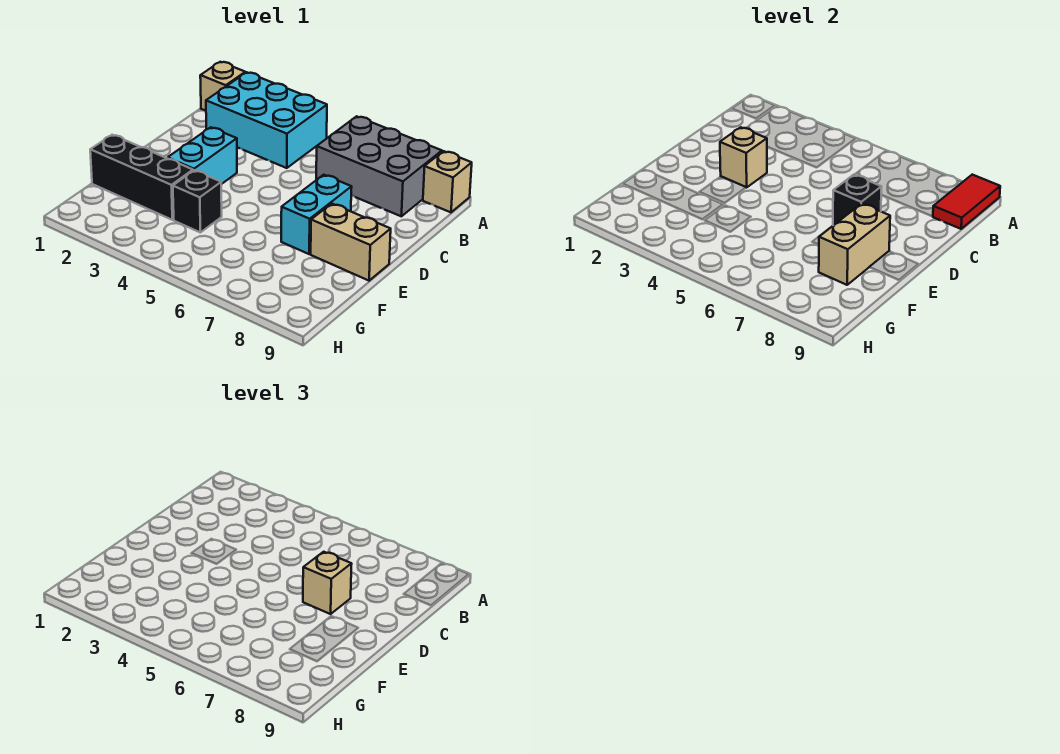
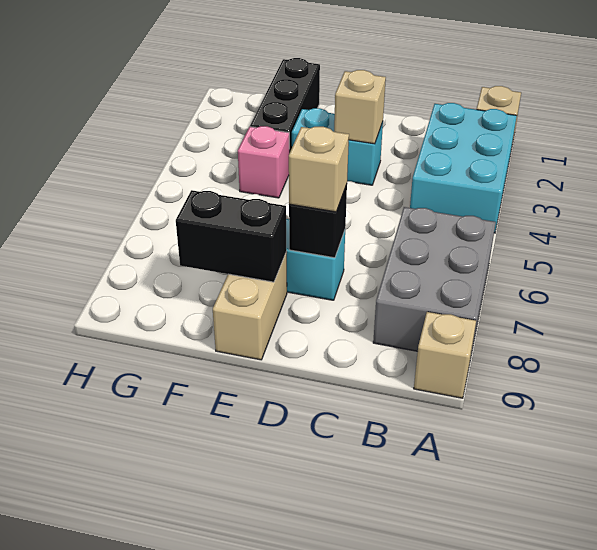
red tile A9:B9 level 2 -> none
tan brick E8:F8 level 2 -> black brick E8:F8 level 2
black brick F4 level 1 -> pink brick F4 level 1

